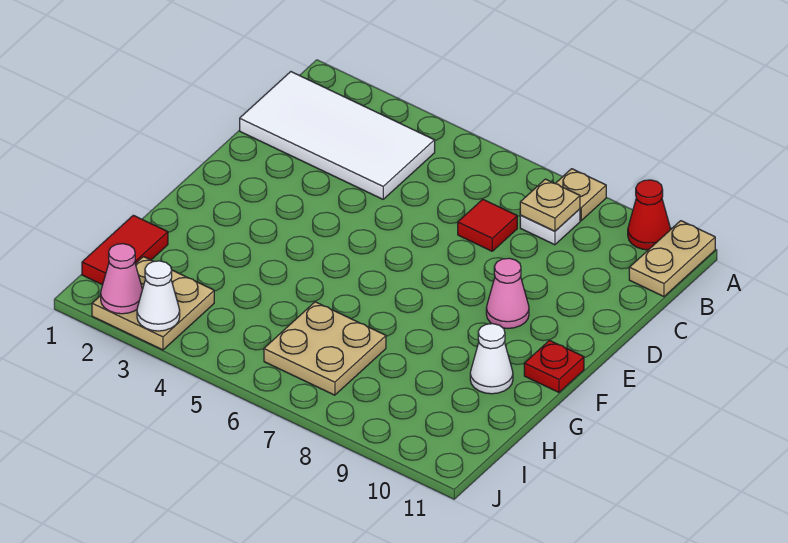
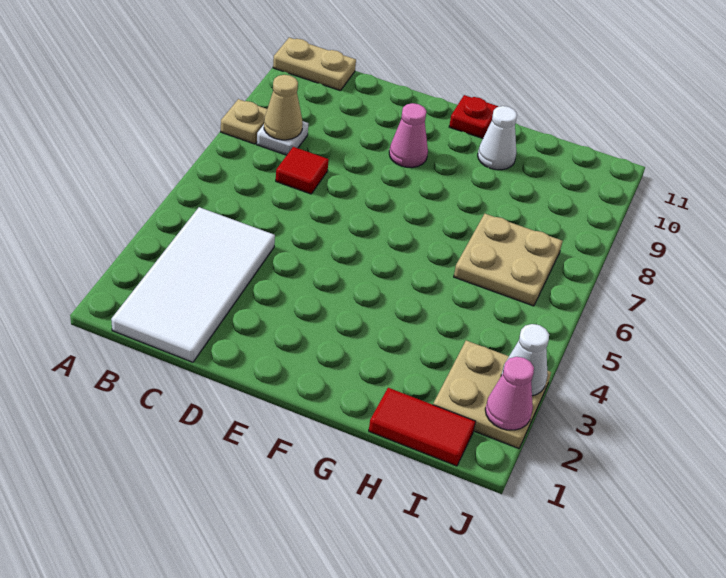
red cone A10 level 1 -> none
tan plate B8 level 2 -> tan cone B8 level 2

